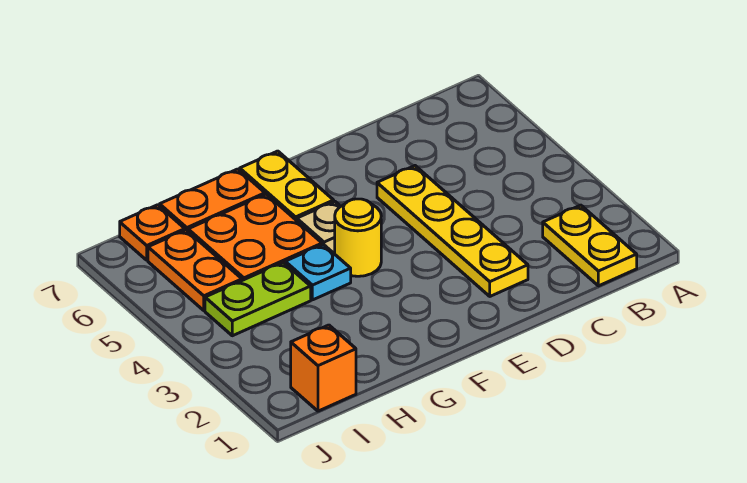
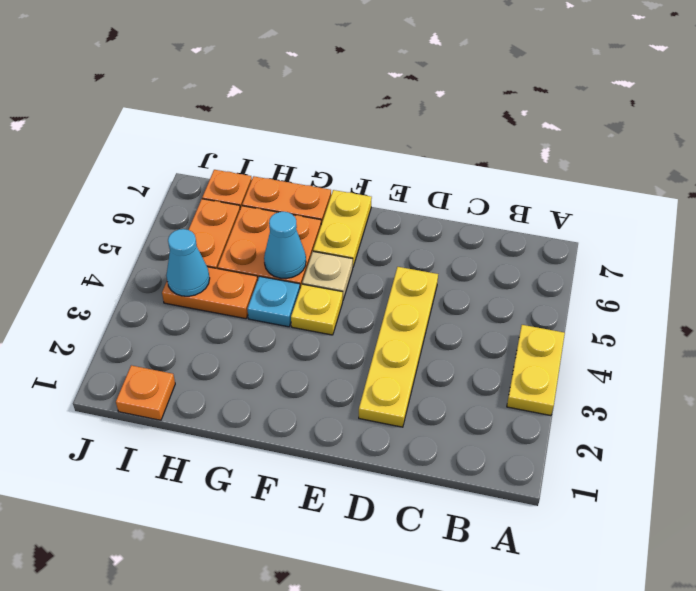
yellow plate B1:B2 level 1 -> yellow plate A3:A4 level 1
yellow round brick F4 level 1 -> yellow plate F4 level 1
none -> cyan cone G5 level 2
lime plate H4:I4 level 1 -> orange plate H4:I4 level 1
orange brick I1 level 1 -> orange plate I1 level 1
none -> cyan cone I4 level 2

